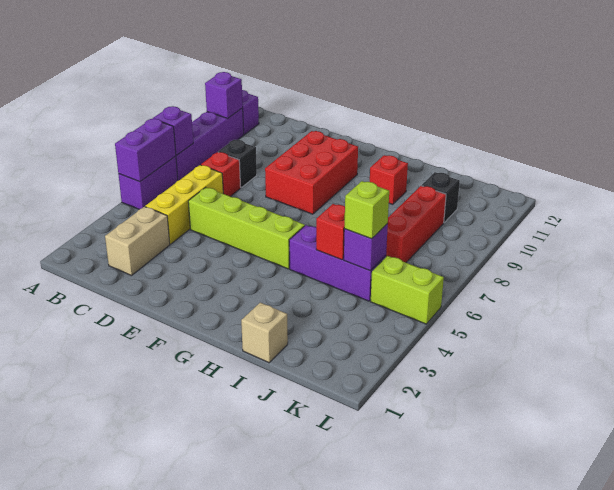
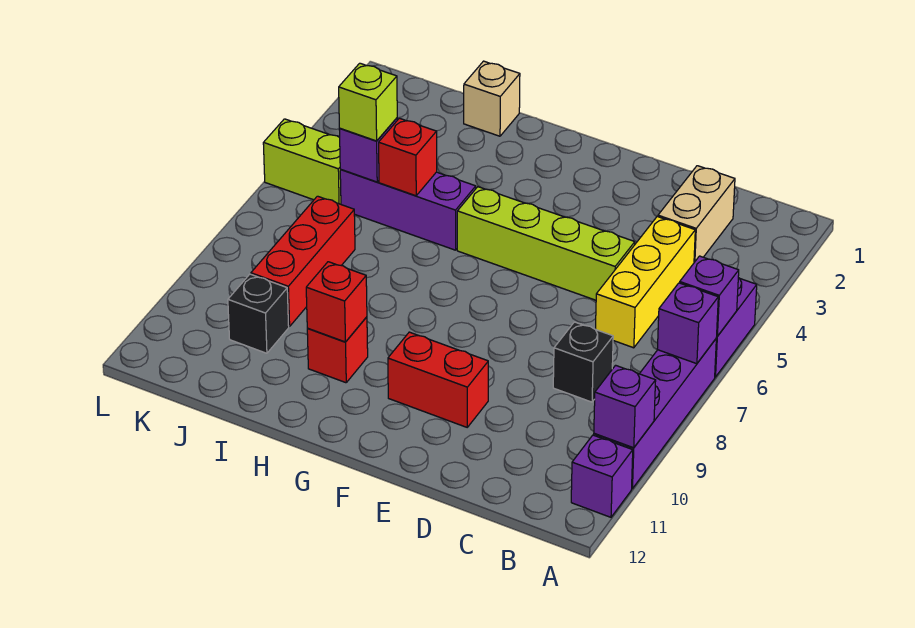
purple brick A5:A6 level 2 -> purple brick A6 level 2
red brick C7 level 1 -> red brick H10 level 2
red brick E8:F10 level 1 -> red brick E10:F10 level 1

